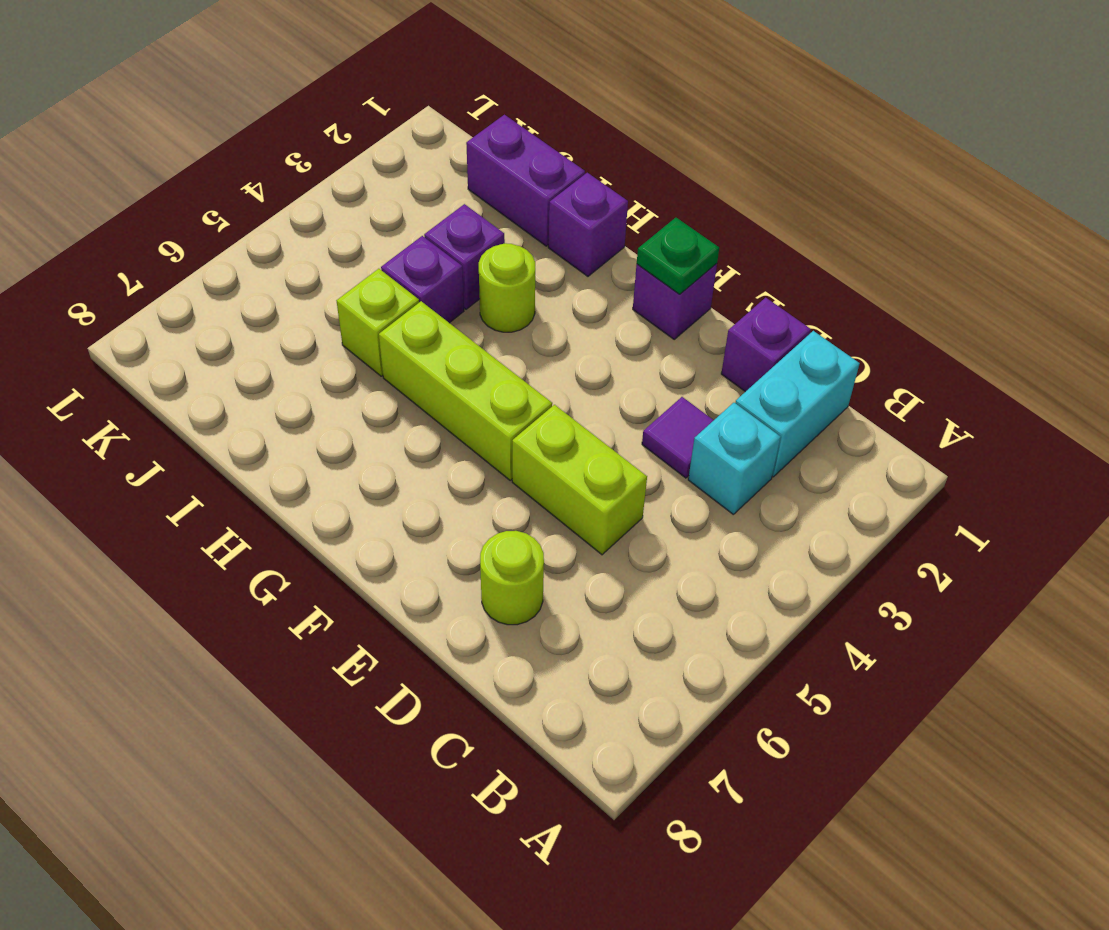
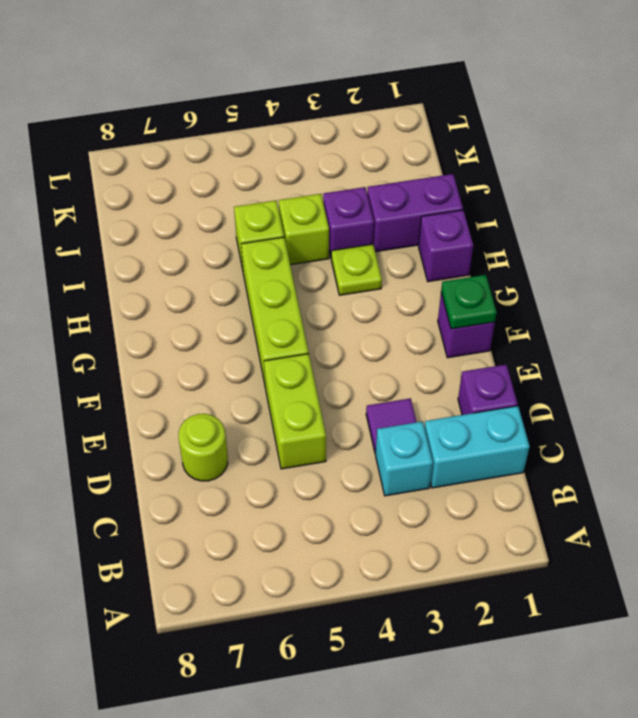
lime round brick H3 level 1 -> lime plate H3 level 1
purple brick I1:J1 level 1 -> purple brick I1:I2 level 1
purple brick I4 level 1 -> lime brick I4 level 1

